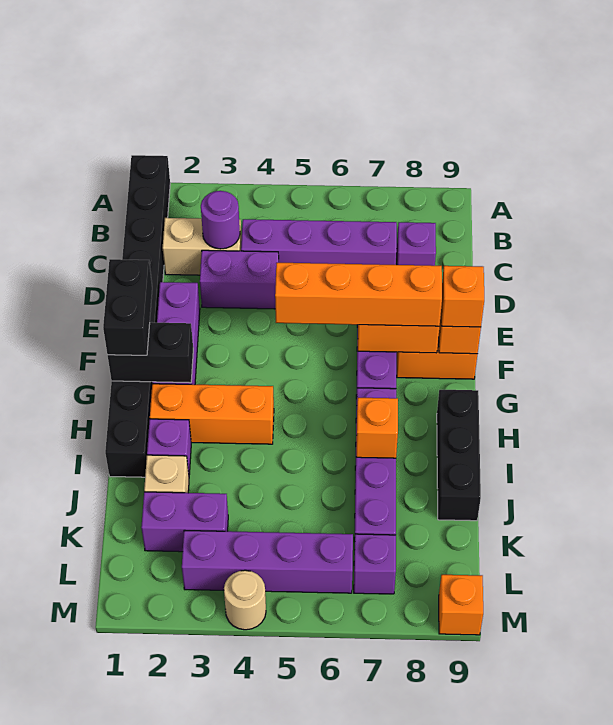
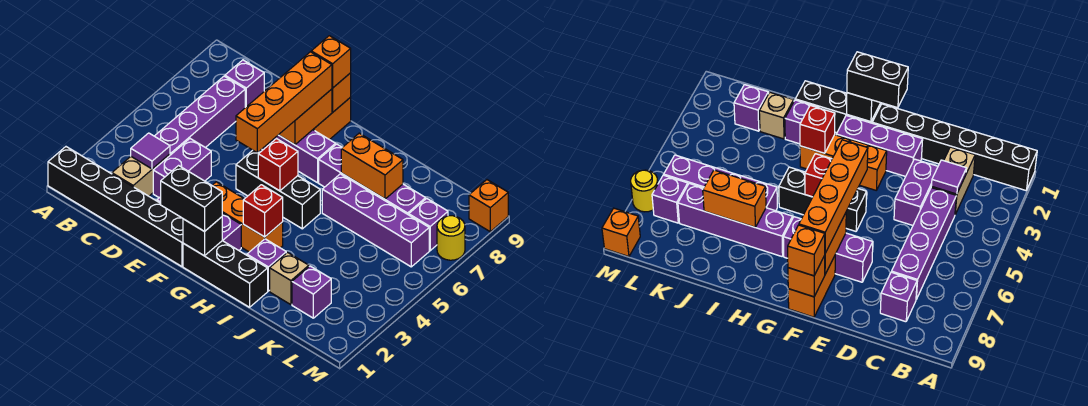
purple round brick C3 level 2 -> purple tile C3 level 2
black brick G1:G2 level 2 -> black brick G1 level 2
none -> red brick G5 level 2
orange brick H2:H4 level 1 -> orange brick F3:H3 level 1
none -> red brick H3 level 2
black brick H9:J9 level 1 -> black brick F5:H5 level 1
orange brick I7 level 2 -> orange brick I7:J7 level 2
purple brick K2:K3 level 1 -> purple brick K2 level 1
purple brick L3:L6 level 1 -> purple brick I6:L6 level 1
tan round brick M4 level 1 -> none
none -> yellow round brick M7 level 1

